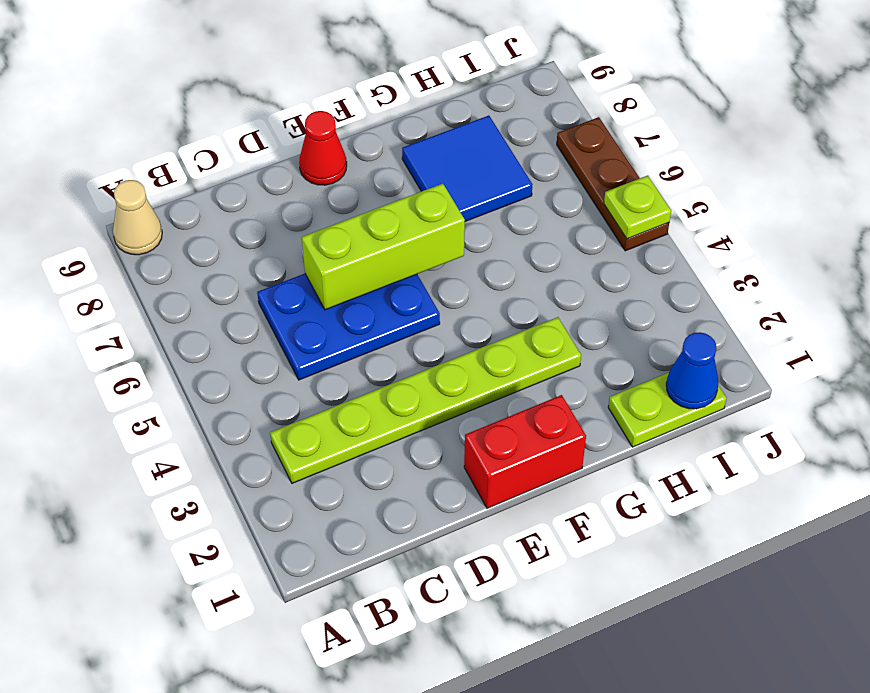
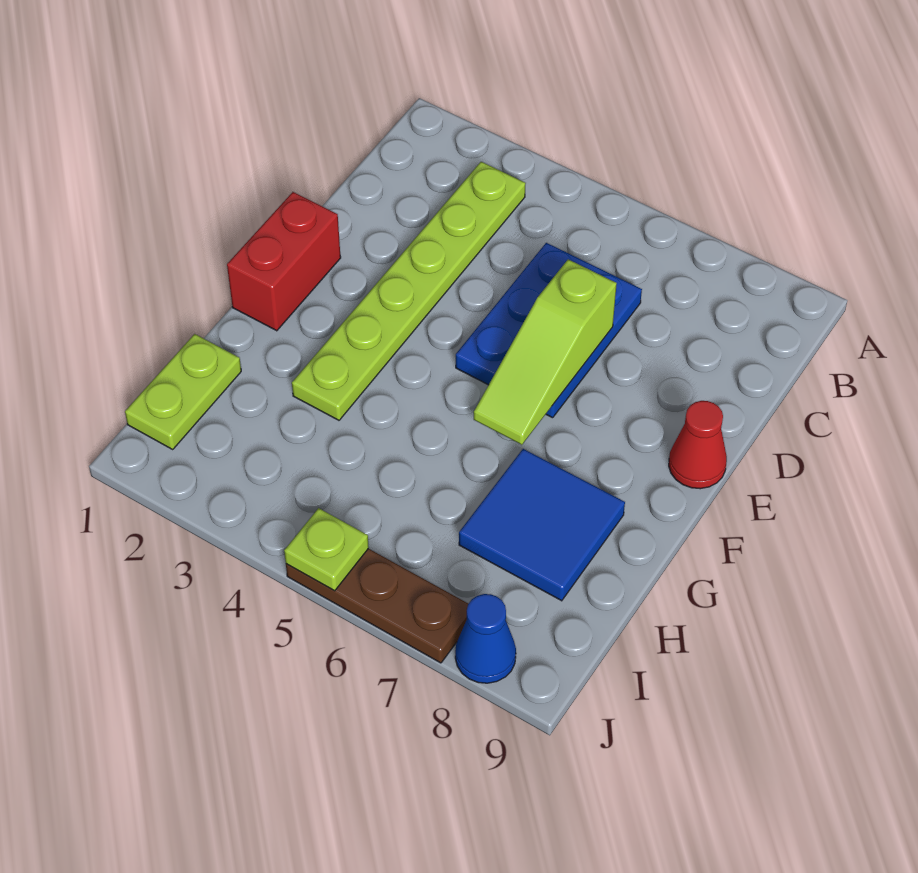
tan cone A9 level 1 -> none
lime brick D6:F6 level 2 -> lime slope D6:F6 level 2 top D
blue cone I1 level 2 -> blue cone J8 level 1

